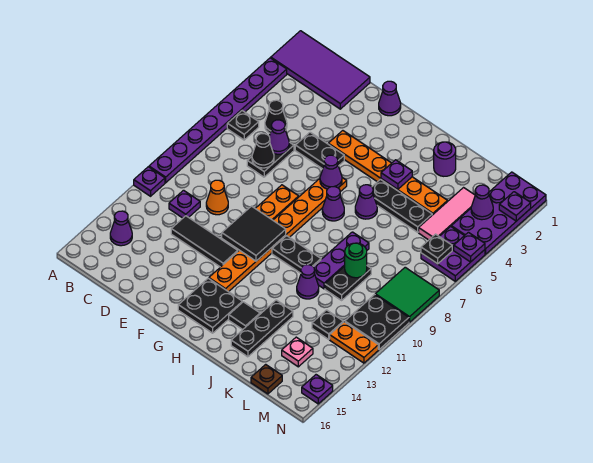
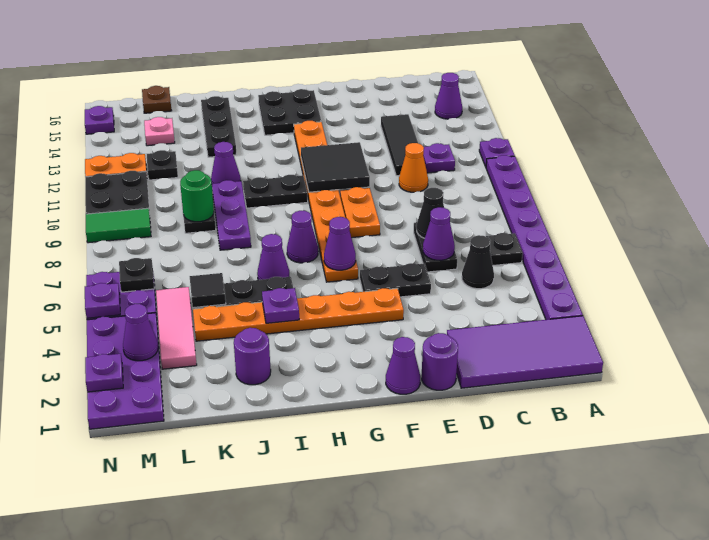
black tile D12:F12 level 1 -> black tile D11:D13 level 1
none -> purple round brick E1 level 1
black tile I14 level 1 -> black tile K5 level 2
green tile M8:N9 level 1 -> green tile M9:N9 level 1

